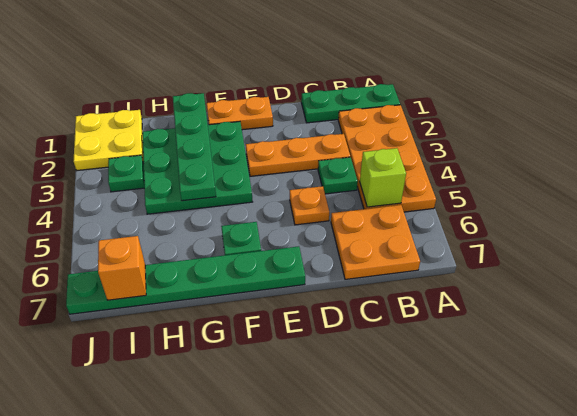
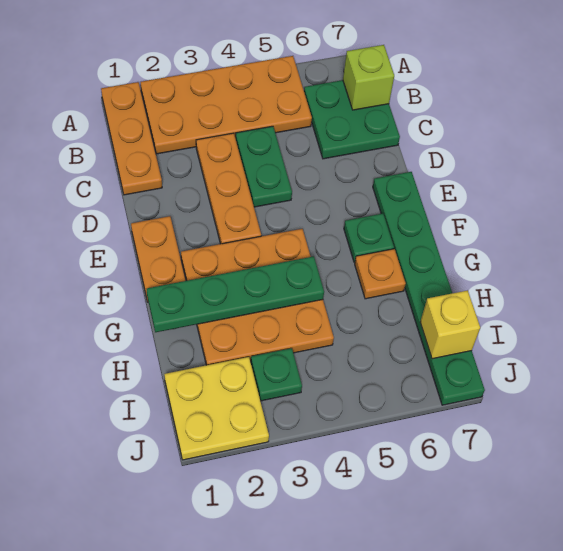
green plate A1:C1 level 1 -> orange plate A1:C1 level 1
lime brick B5 level 2 -> lime brick B7 level 2
orange plate B6:C7 level 1 -> green plate B6:C7 level 1
green plate C4 level 1 -> green plate C4:D4 level 1
orange plate D5 level 1 -> orange plate G6 level 1
green plate F2:H4 level 1 -> orange plate F2:H4 level 1
orange brick I7 level 2 -> yellow brick I7 level 2

